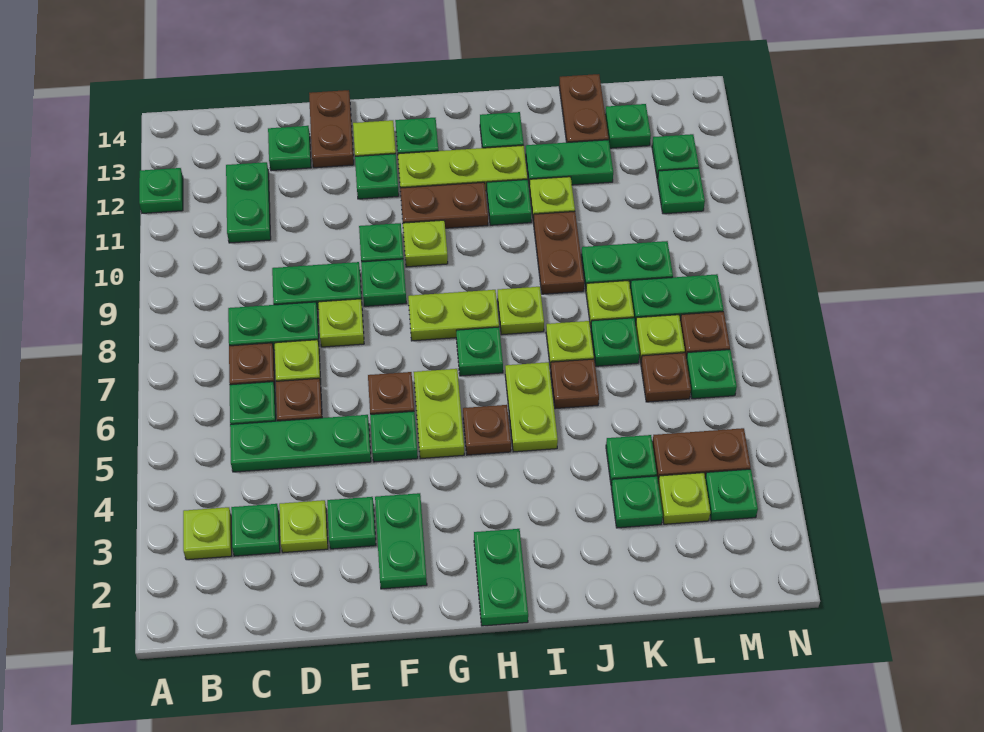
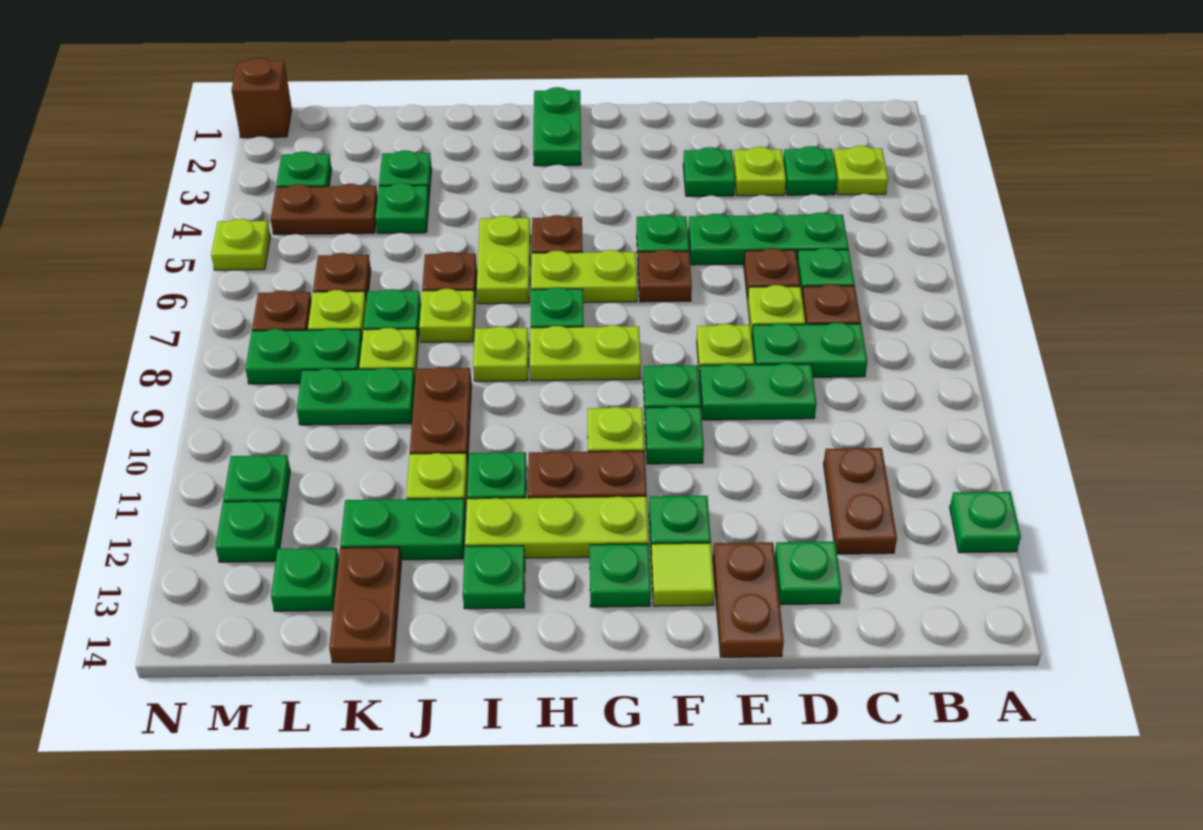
green plate C11:C12 level 1 -> brown plate C11:C12 level 1
green plate F2:F3 level 1 -> none
lime plate G5:G6 level 1 -> lime plate G6:H6 level 1
lime plate L3 level 1 -> lime plate N5 level 1
green plate M6 level 1 -> none
none -> brown brick N1 level 1

